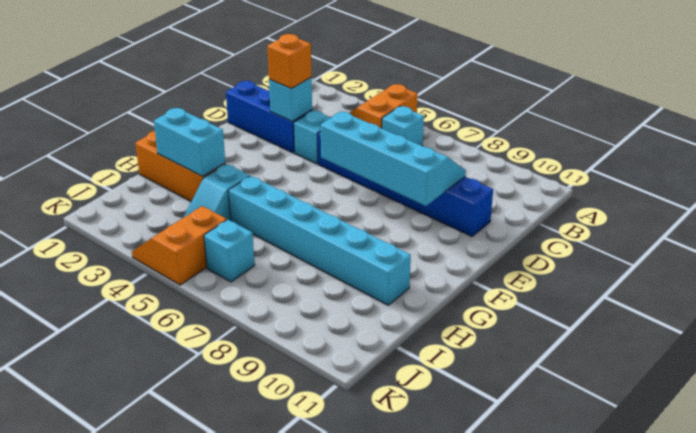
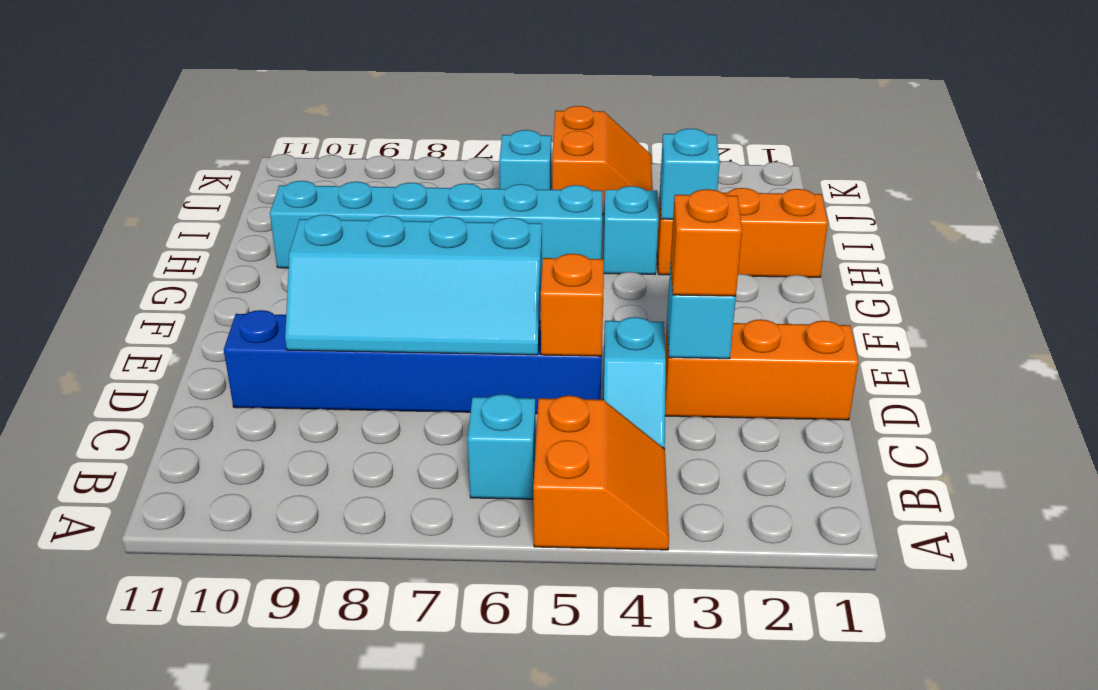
blue brick D1:D3 level 1 -> orange brick D1:D3 level 1
none -> orange brick D5 level 2
cyan brick H2:H3 level 2 -> cyan brick H3 level 2

